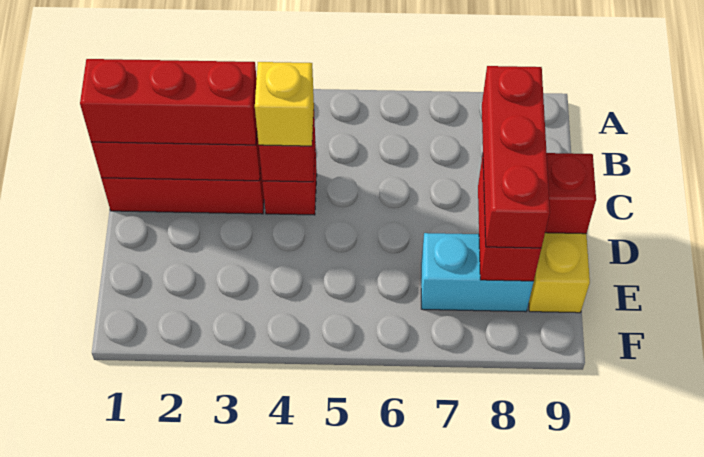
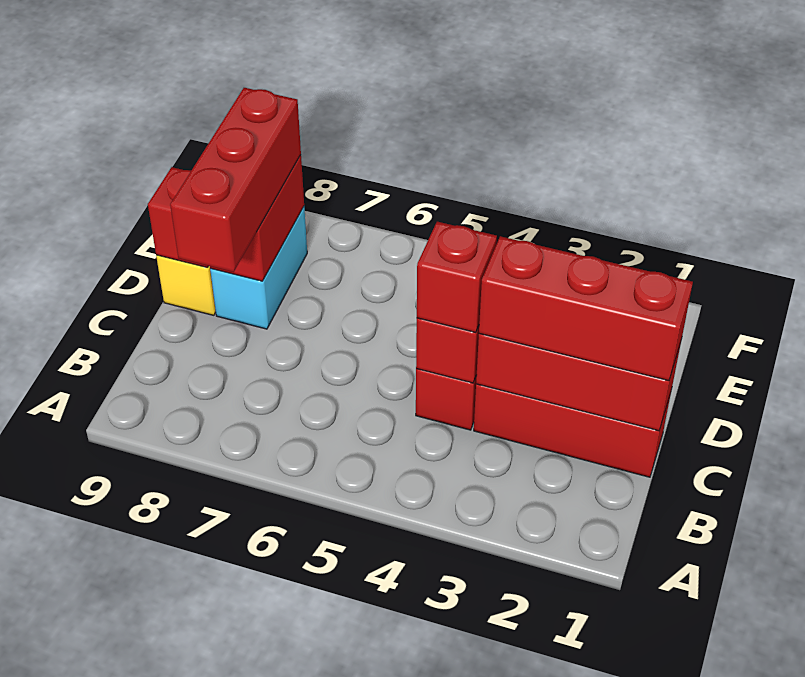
yellow brick C4 level 3 -> red brick C4 level 3
cyan brick E7:E8 level 1 -> cyan brick D8:E8 level 1

